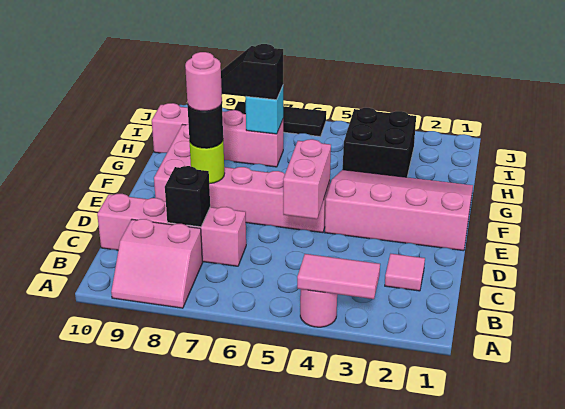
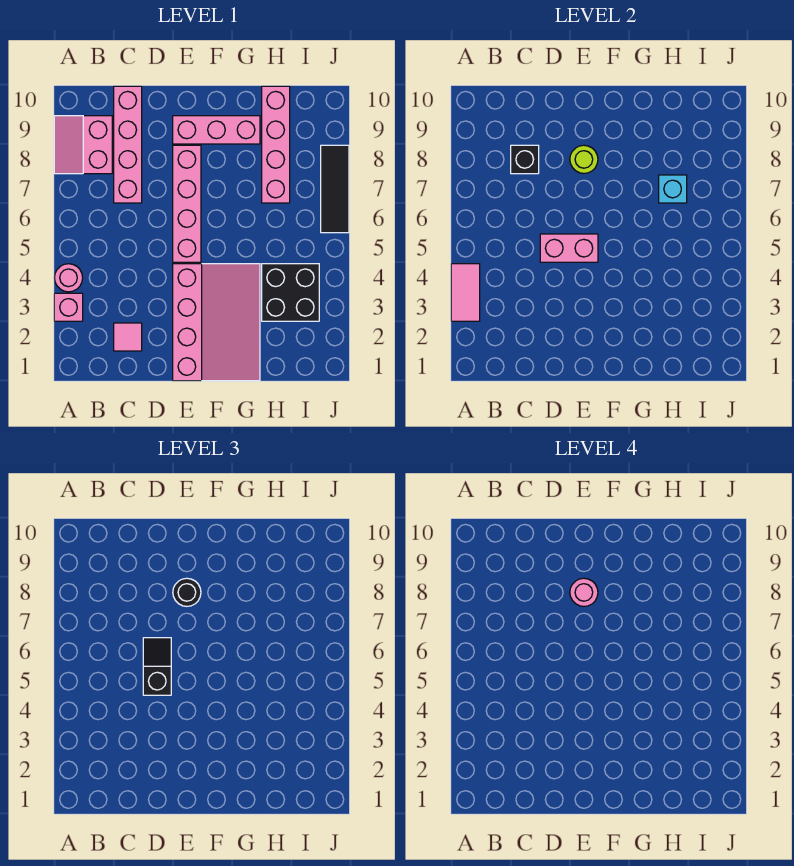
none -> pink brick A3 level 1
black slope H7:H8 level 3 top 7 -> black slope D5:D6 level 3 top 5

